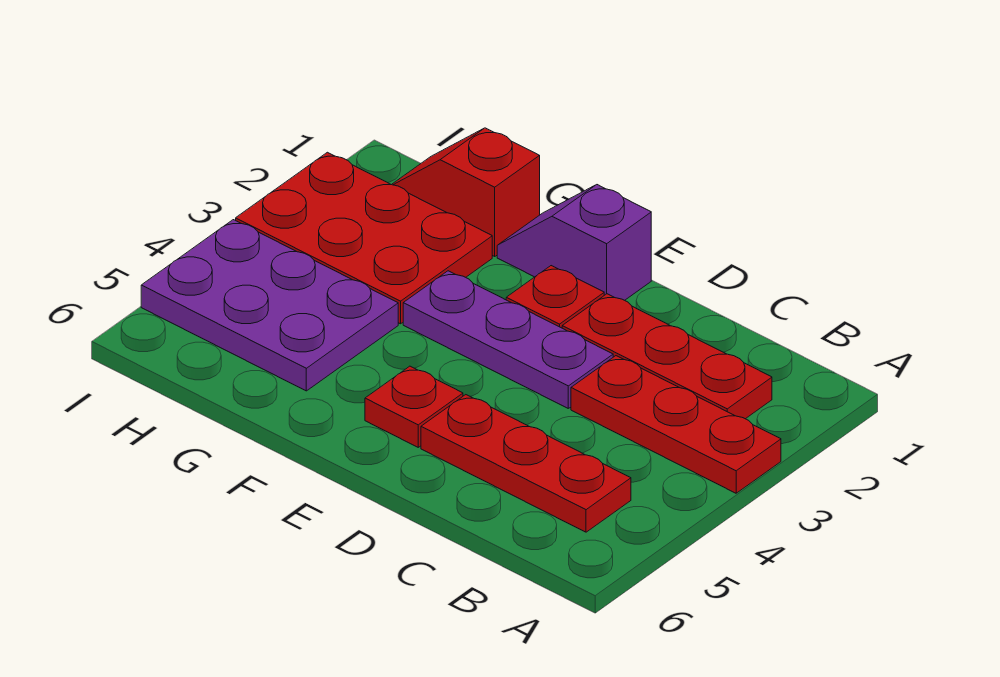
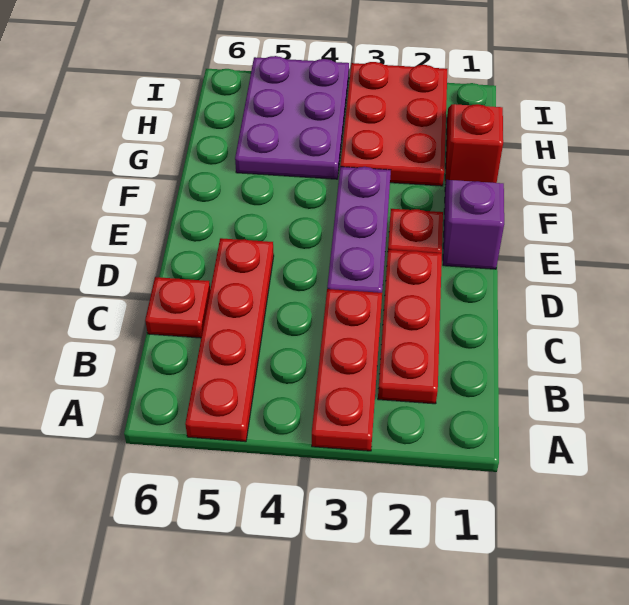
red plate B5:D5 level 1 -> red plate A5:D5 level 1
red plate E5 level 1 -> red plate C6 level 1

